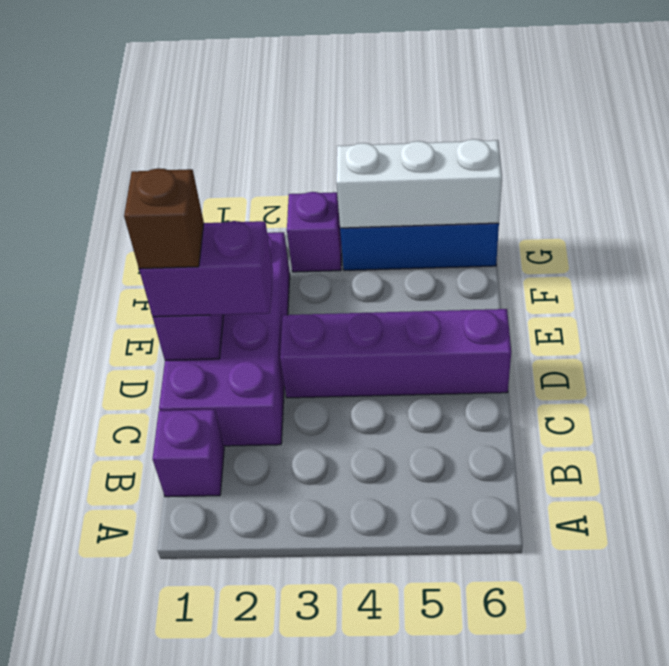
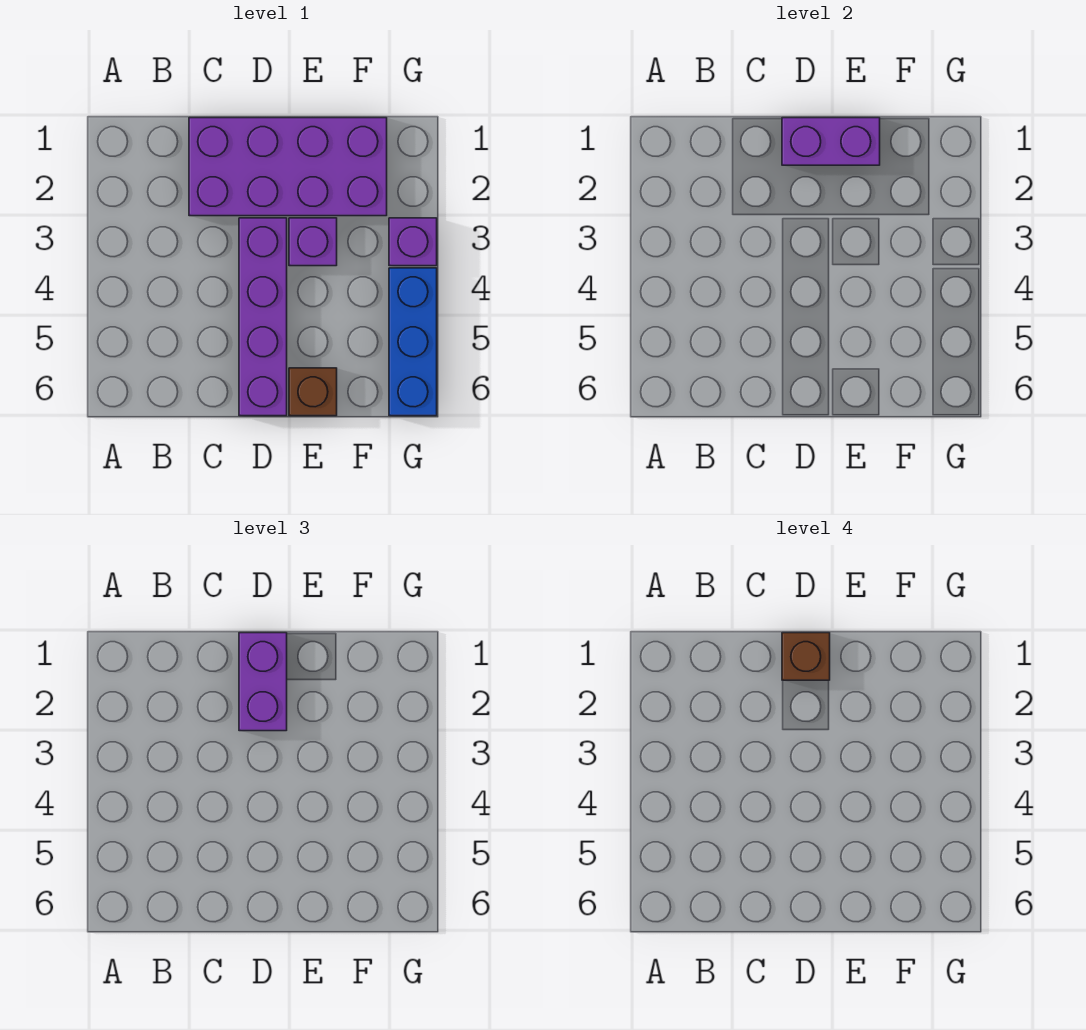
purple brick B1 level 1 -> purple brick E3 level 1
none -> brown brick E6 level 1
white brick G4:G6 level 2 -> none

